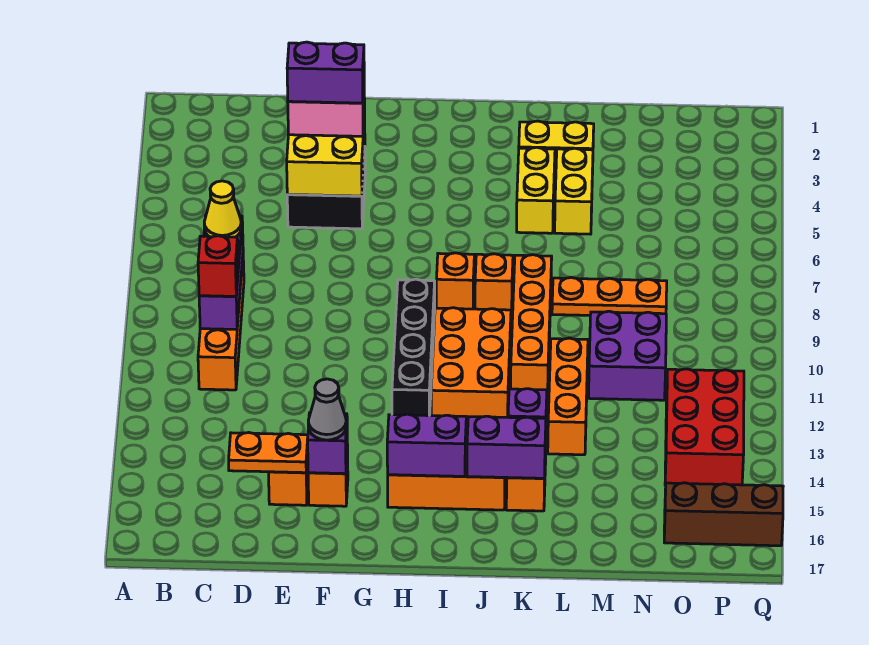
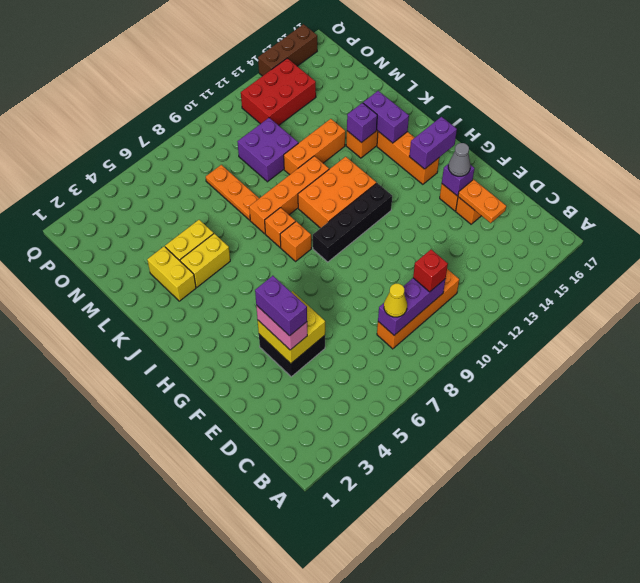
purple brick H15:I15 level 2 -> purple brick H15:H16 level 2
brown brick O16:Q16 level 1 -> brown brick Q14:Q16 level 1

